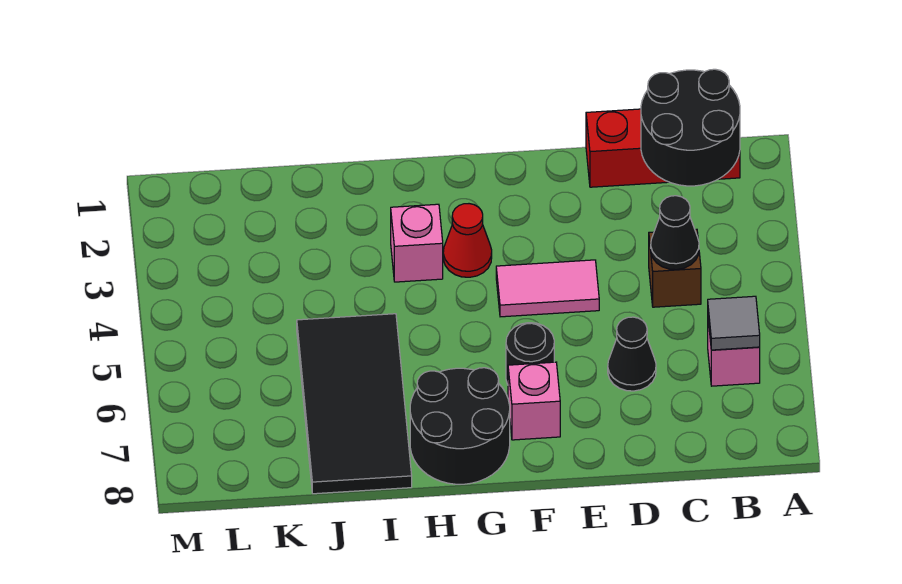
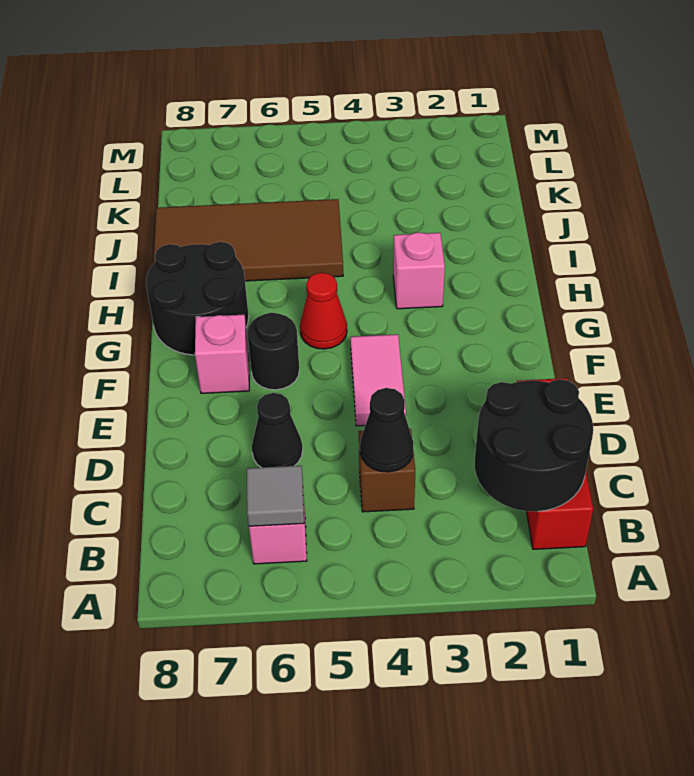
red cone G3 level 1 -> red cone G5 level 1
black tile I5:J8 level 1 -> brown tile I5:J8 level 1

